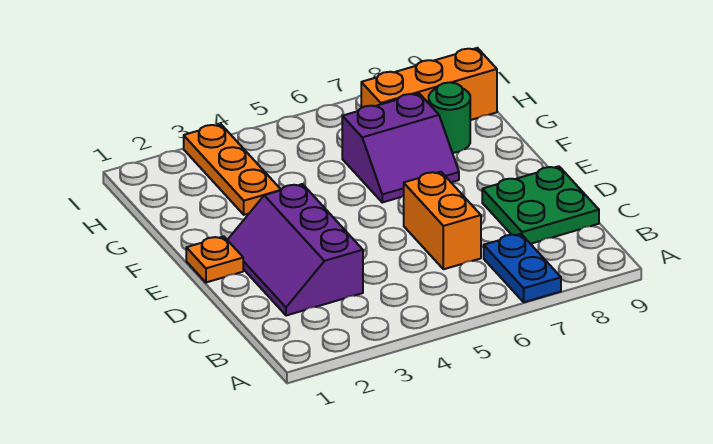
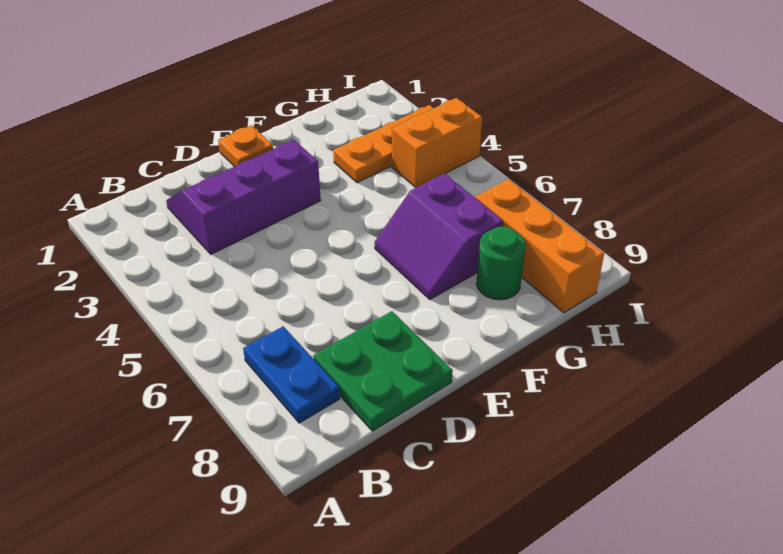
blue plate A7:B7 level 1 -> blue plate B7:B8 level 1
orange brick C6:D6 level 1 -> orange brick H4:I4 level 1

